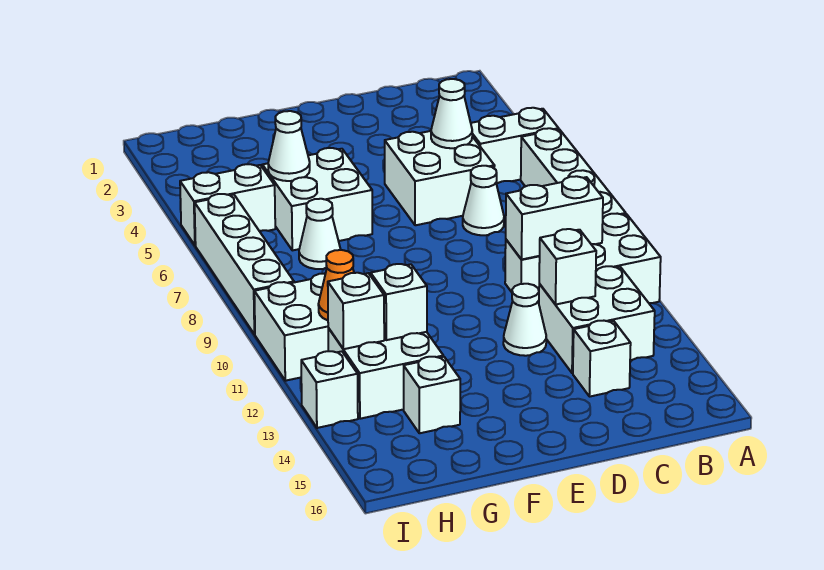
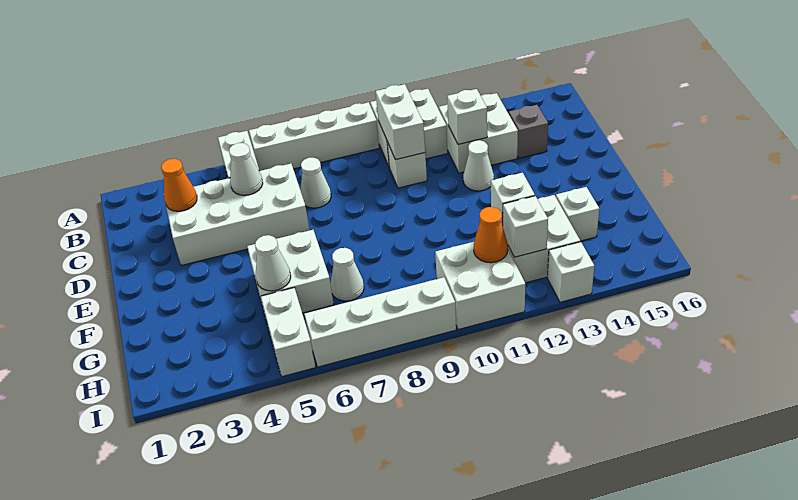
none -> orange cone C3 level 2
white brick C5:D6 level 1 -> white brick C3:D6 level 1
white brick C14 level 1 -> grey brick C14 level 1

